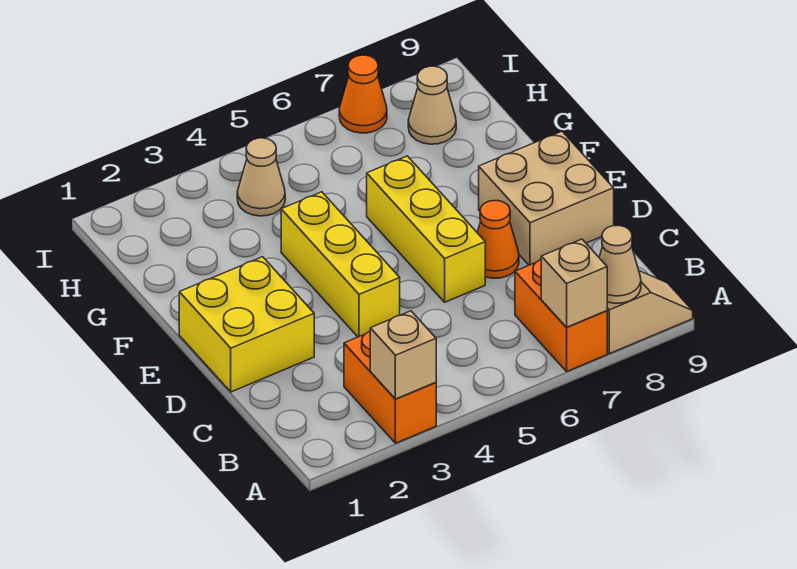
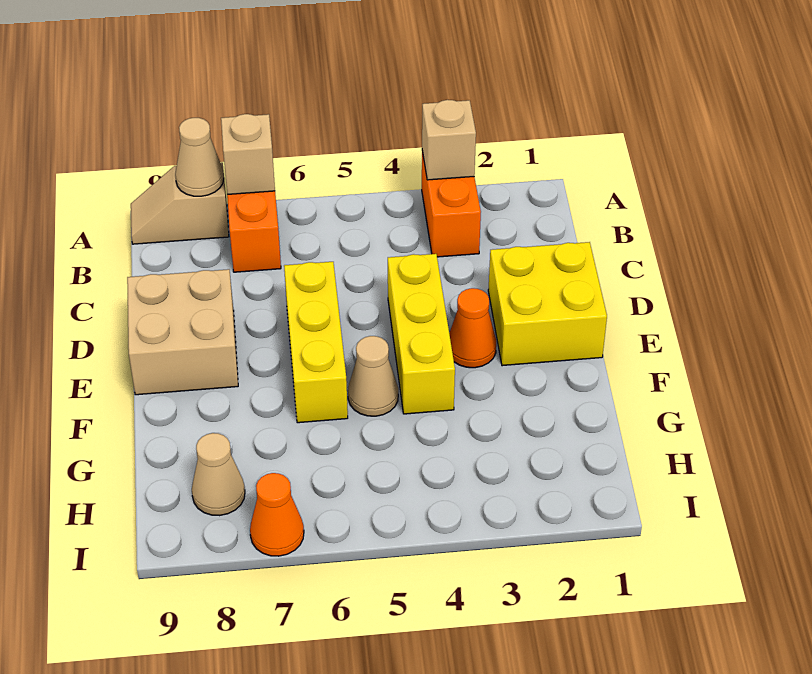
orange cone D7 level 1 -> orange cone E3 level 1
tan cone H4 level 1 -> tan cone F5 level 1

